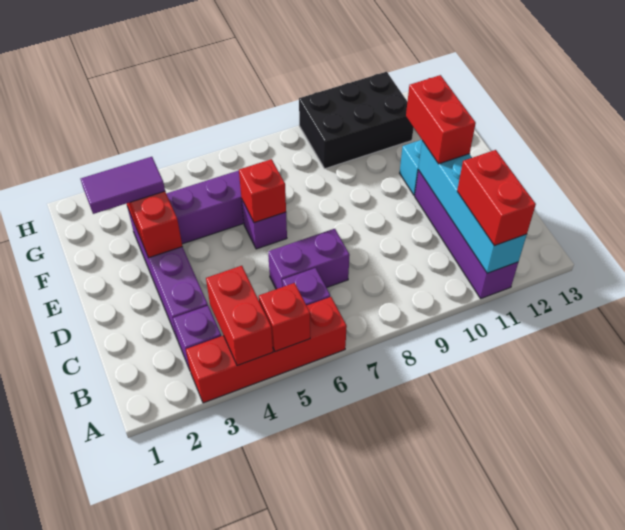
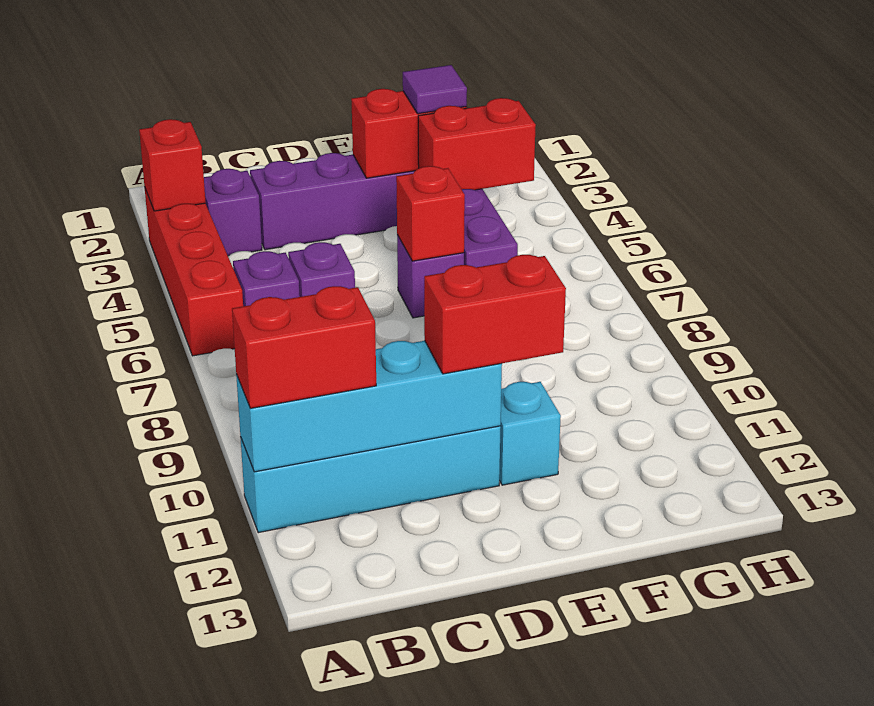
red brick A4:B4 level 2 -> red brick F4:G4 level 2
red brick A5 level 2 -> red brick A3 level 2
purple brick A11:D11 level 1 -> cyan brick A11:D11 level 1
purple brick C6:C7 level 1 -> purple brick C6 level 1
purple tile F2:F3 level 3 -> purple tile F3 level 3
black brick G9:H11 level 1 -> none

